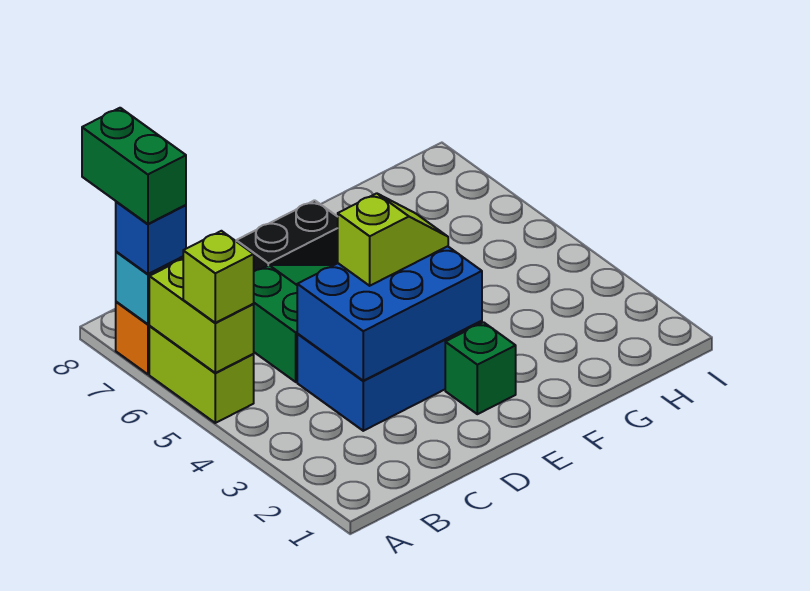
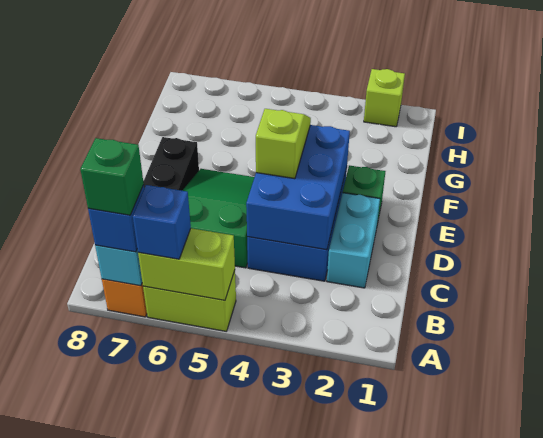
lime brick A5 level 3 -> lime brick I2 level 1
none -> blue brick A6 level 3
green brick A7:A8 level 4 -> green brick A7 level 4
none -> cyan brick C2:D2 level 1

